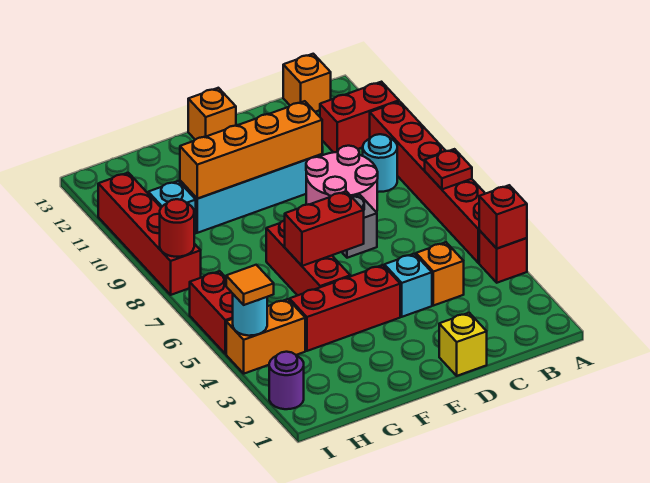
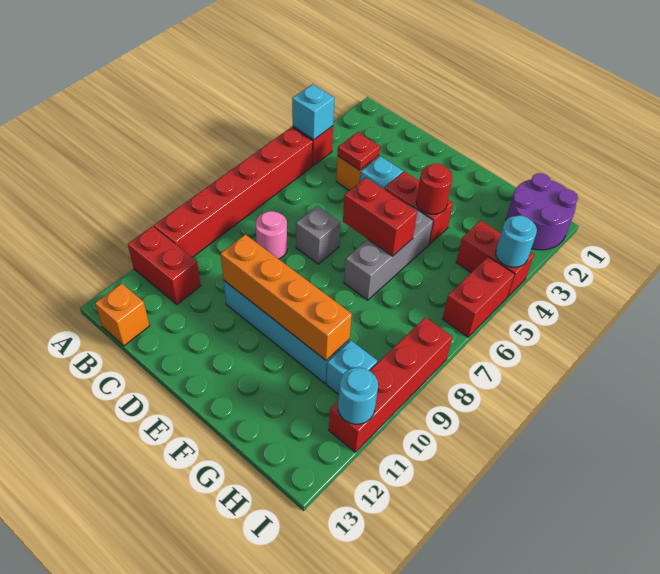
red brick A4 level 2 -> cyan brick A4 level 2
red plate A7 level 2 -> red plate C4 level 2
cyan round brick B9 level 1 -> cyan round brick I11 level 2
pink round brick C8:D9 level 1 -> pink round brick C8 level 1
yellow brick D1 level 1 -> none
red brick E4:G4 level 1 -> red brick E4:F4 level 1
orange brick E13 level 1 -> none
red brick F5:F7 level 1 -> grey brick F5:F7 level 1
orange brick H4:I4 level 1 -> red brick H4:I4 level 1
purple round brick I2 level 1 -> purple round brick H1:I2 level 1
orange tile I4 level 3 -> none
red round brick I8 level 2 -> red round brick F4 level 2

